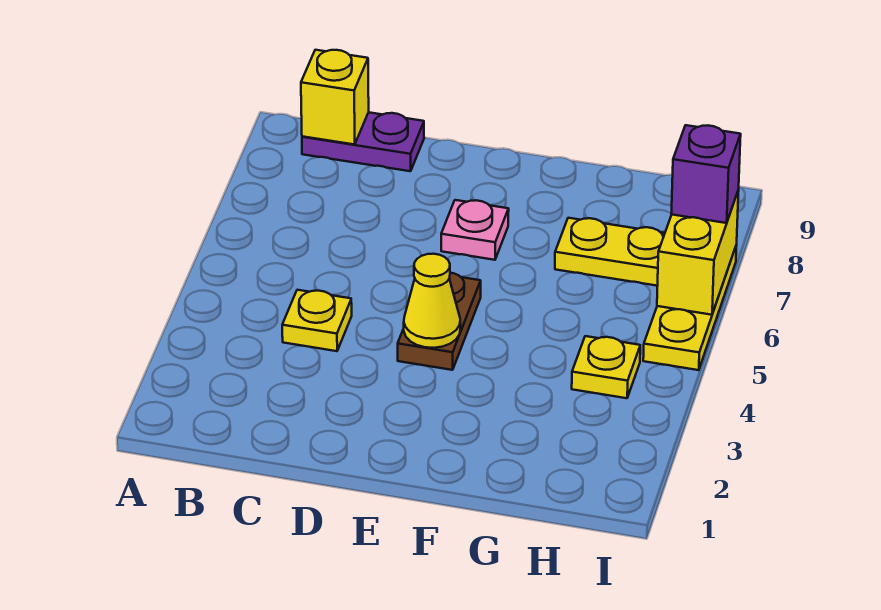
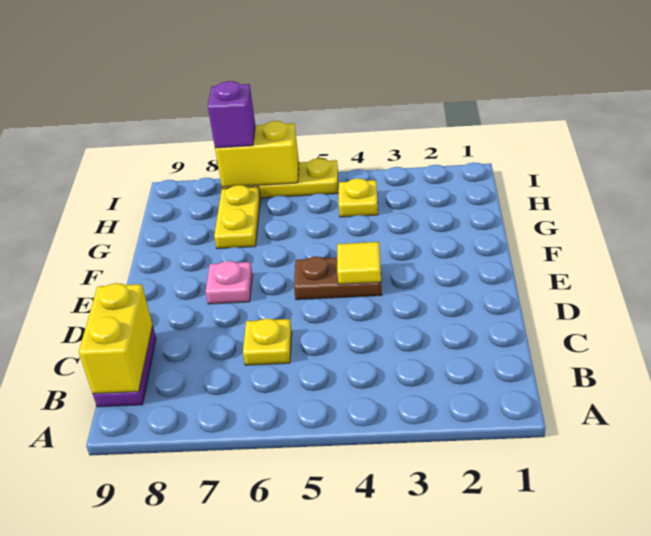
yellow brick B9 level 2 -> yellow brick B9:C9 level 2
yellow plate C4 level 1 -> yellow plate C6 level 1
yellow cone E4 level 2 -> yellow tile E4 level 2

